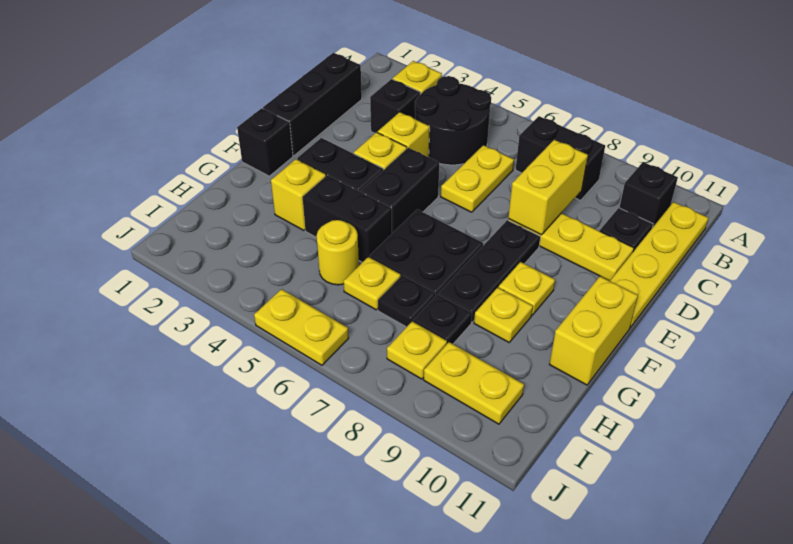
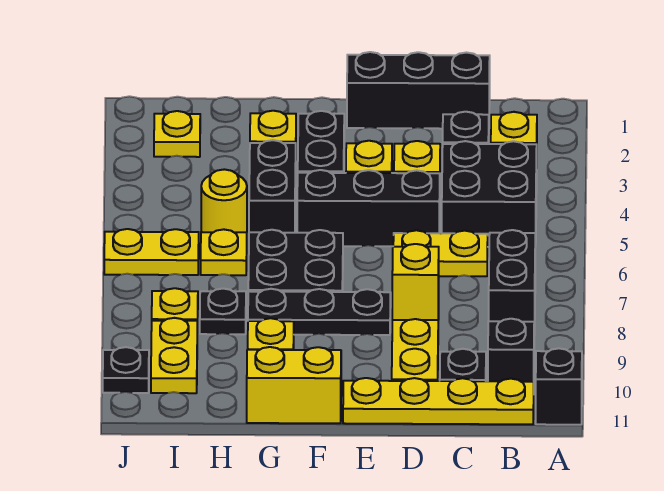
black round brick B4:C5 level 1 -> black brick B4:C5 level 1
yellow brick C8:D8 level 2 -> yellow brick D8 level 2
black brick E5:F5 level 1 -> black brick D5:F5 level 1
black brick F1 level 1 -> black brick A11 level 1
yellow plate F9 level 1 -> yellow plate I2 level 1
black plate H7 level 1 -> black plate J10 level 1
yellow plate J5:J6 level 1 -> yellow plate I6:J6 level 1

